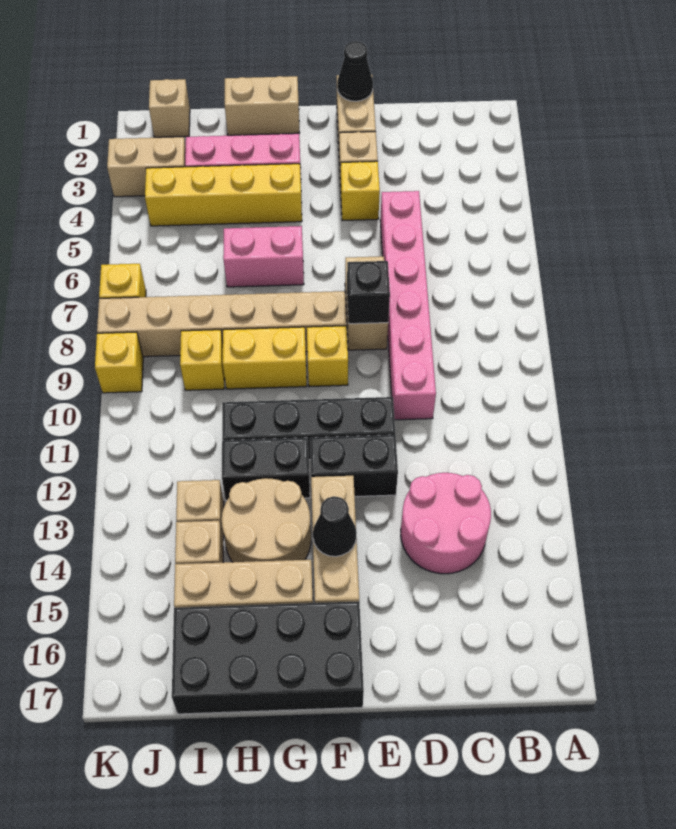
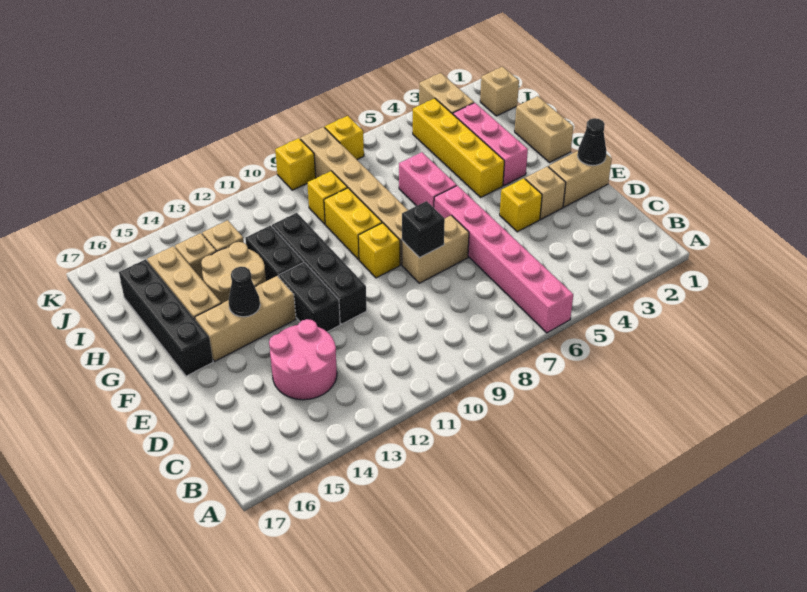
pink brick D5:D10 level 1 -> pink brick A6:F6 level 1
black brick F16:I17 level 1 -> black brick F16:I16 level 1

